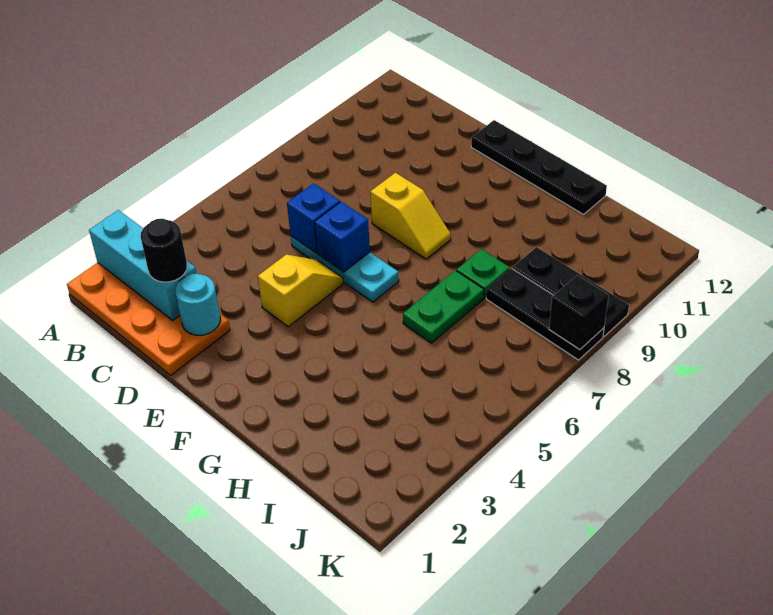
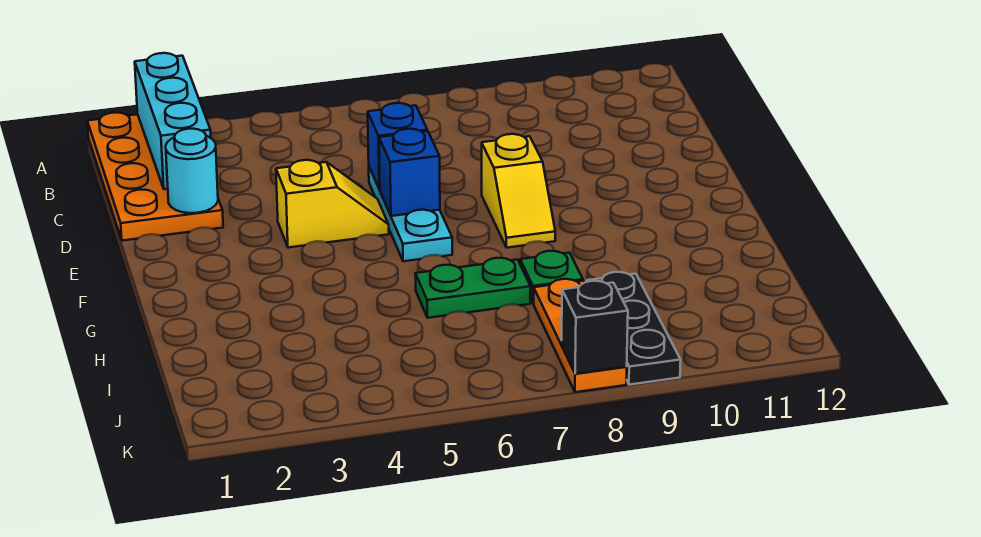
black round brick C2 level 3 -> none
black plate E12:H12 level 1 -> none
black plate I8:K8 level 1 -> orange plate I8:K8 level 1

